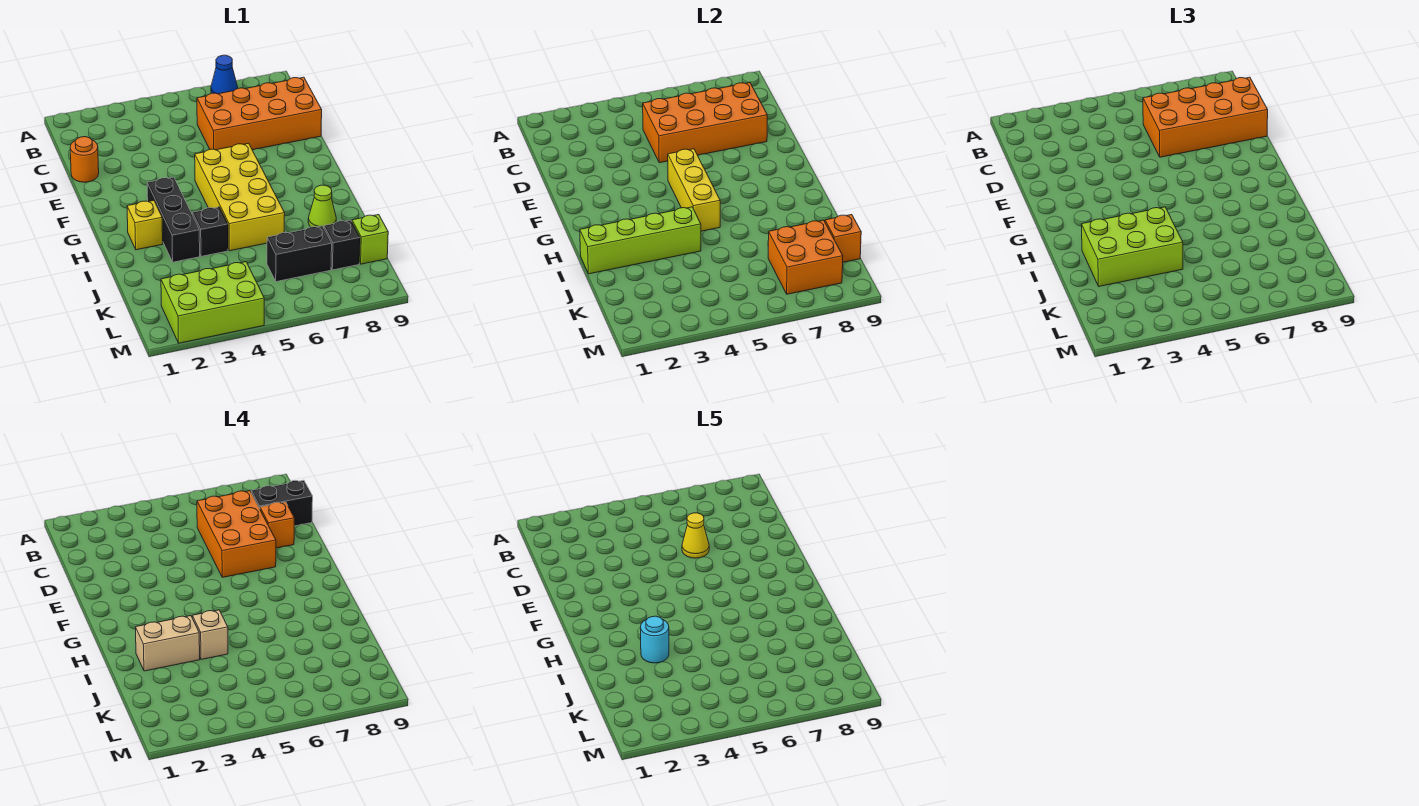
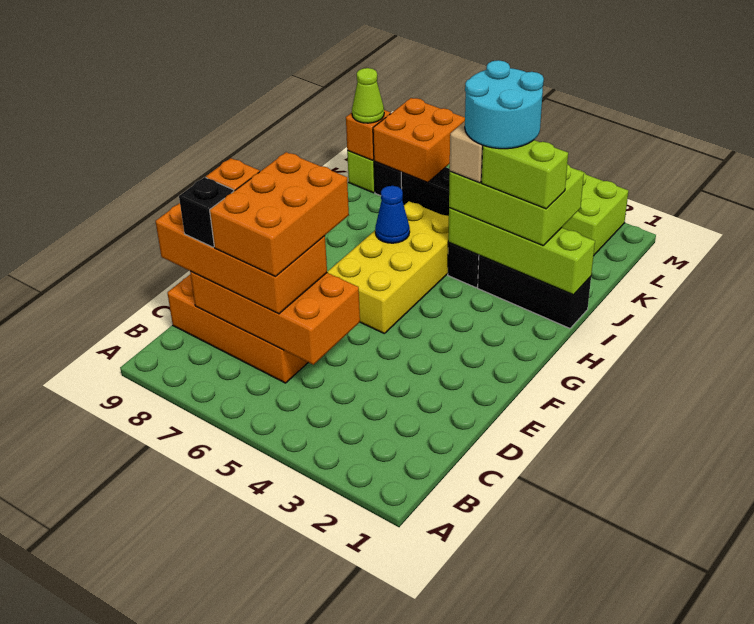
blue cone A7 level 1 -> blue cone H6 level 2
black brick C8:C9 level 4 -> black brick C8 level 4
orange round brick D1 level 1 -> none
yellow cone D6 level 5 -> none
yellow brick F5:H5 level 2 -> none
black brick G3:I3 level 1 -> black brick I1:I3 level 1
yellow brick H2 level 1 -> none
tan brick I2:I3 level 4 -> lime brick I2:I3 level 4
cyan round brick I3 level 5 -> cyan round brick I3:J4 level 5
lime cone I8 level 1 -> lime cone K9 level 3

